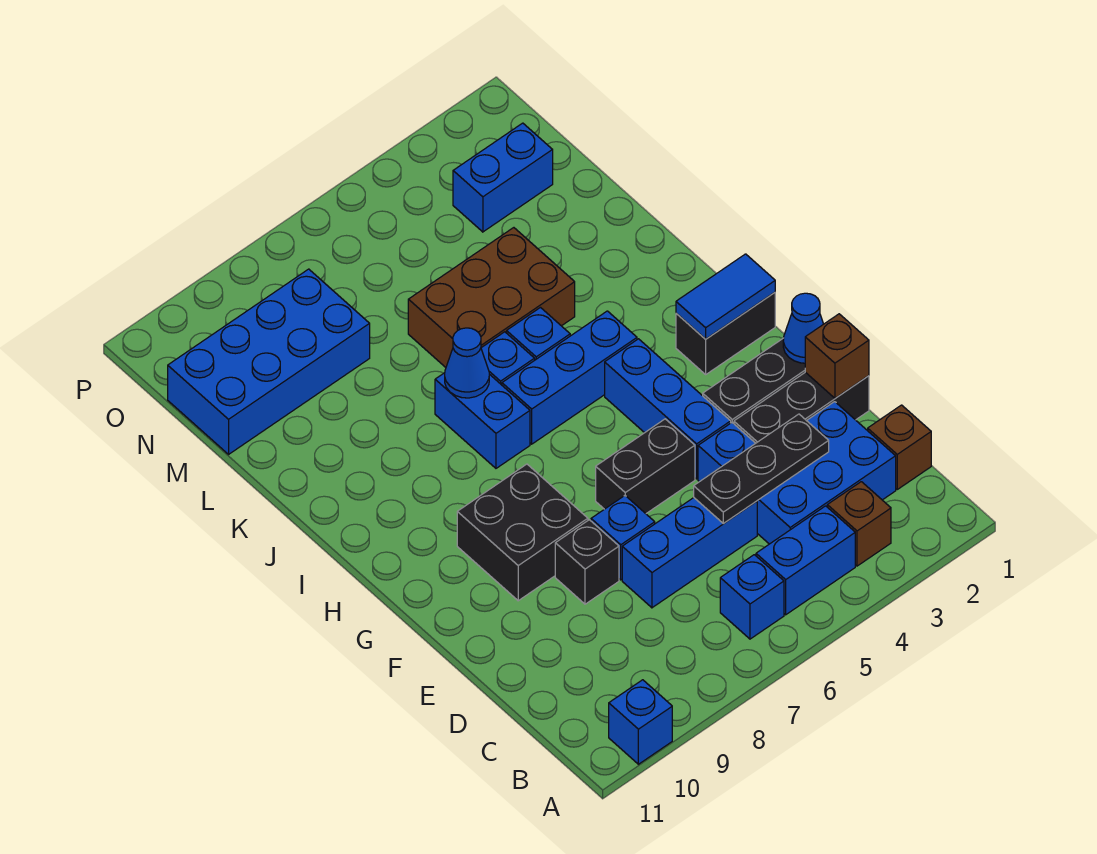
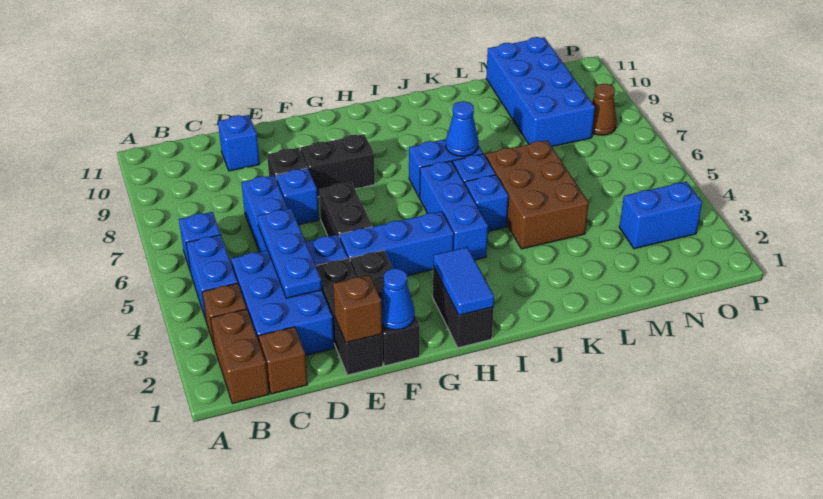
blue brick A10 level 1 -> blue brick D10 level 1
none -> brown brick B1:B2 level 1
black plate D3:D5 level 2 -> blue plate D3:D5 level 2
black brick F8:G9 level 1 -> black brick F8:G8 level 1
blue brick N2:N3 level 1 -> blue brick N3:O3 level 1
none -> brown cone O8 level 1

